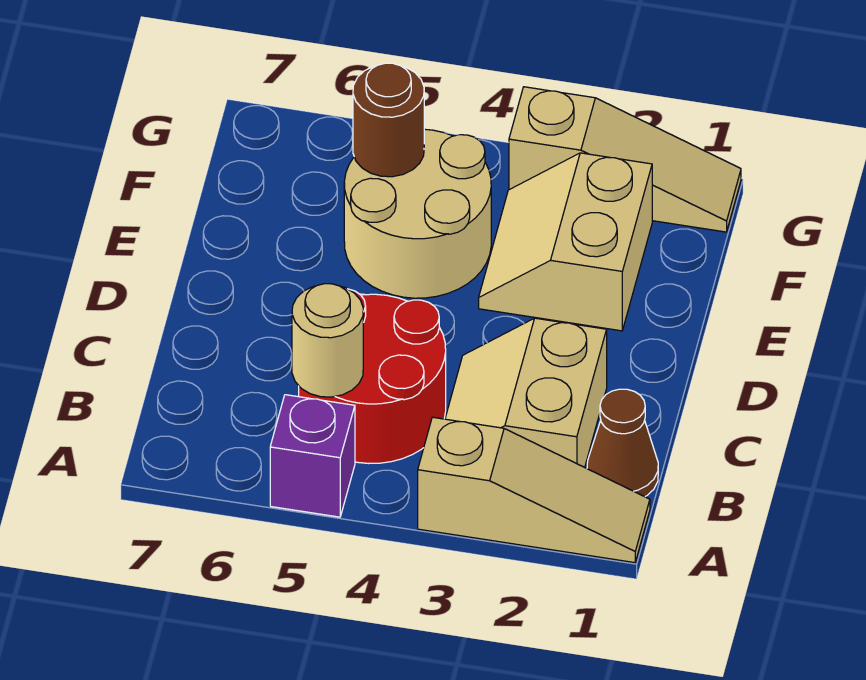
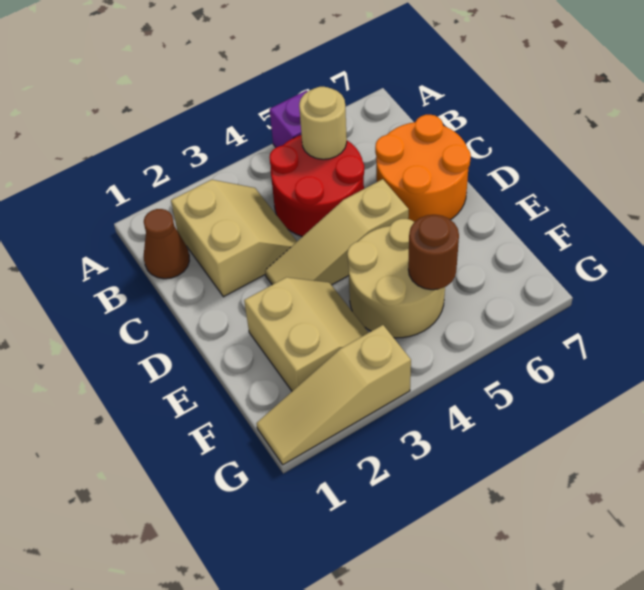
tan slope A1:A3 level 1 top 3 -> tan slope D3:D5 level 1 top 5
none -> orange round brick C6:D7 level 1

